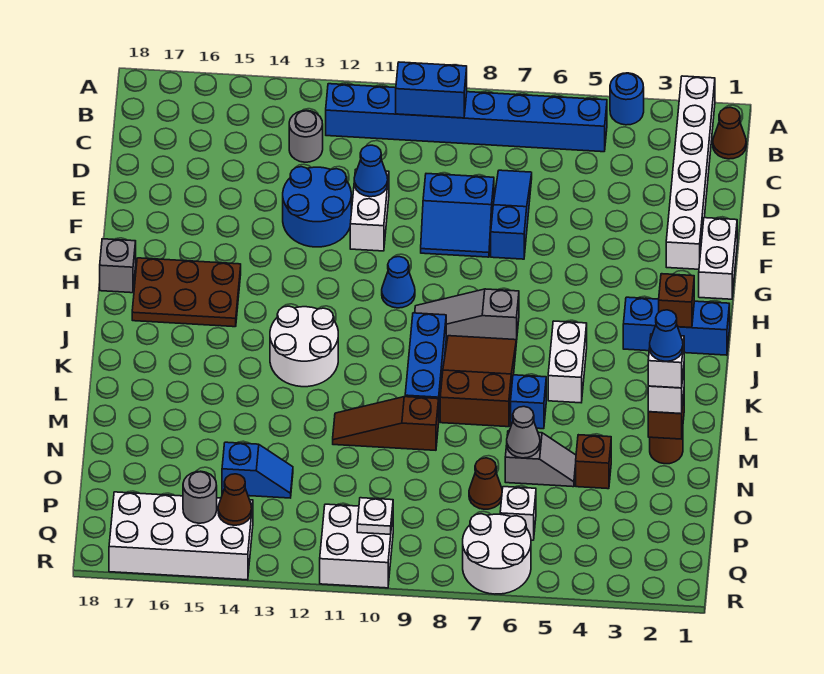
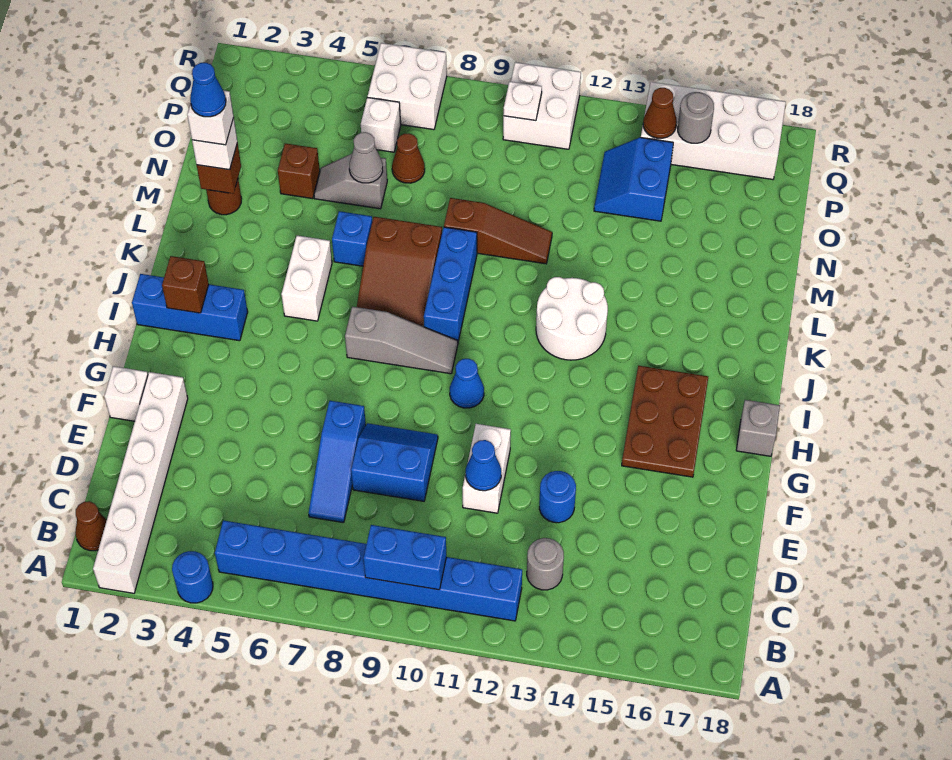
blue round brick E12:F13 level 1 -> blue round brick E13 level 1
white brick F1:G1 level 1 -> white brick F1 level 1
brown plate H15:I17 level 1 -> brown plate G15:I16 level 1
blue slope O13:O14 level 1 top 14 -> blue slope O13:P14 level 1 top 14
white round brick Q6:R7 level 1 -> white brick Q6:R7 level 1

